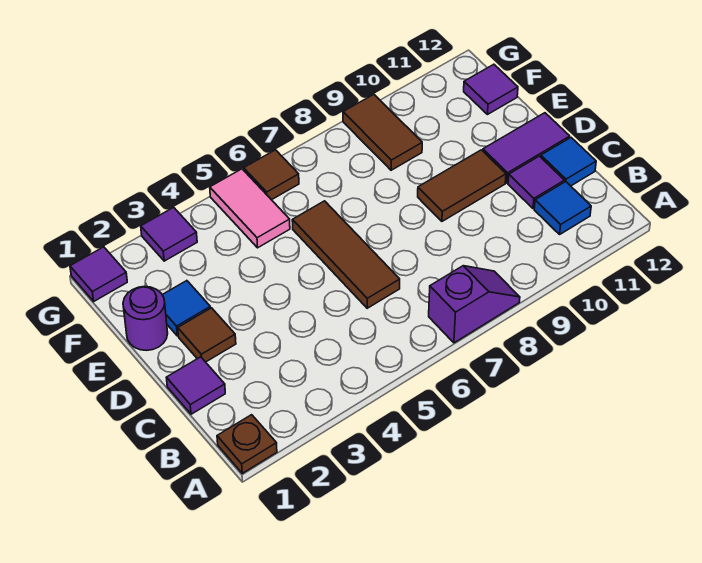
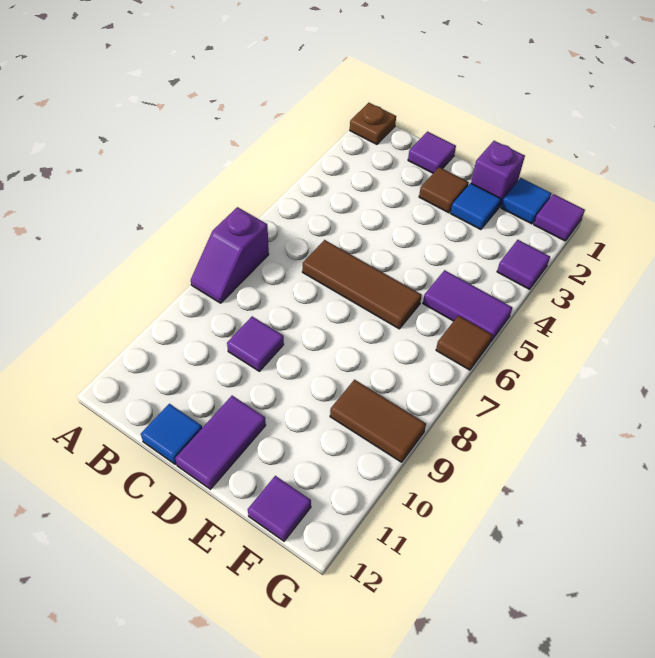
blue tile B11 level 1 -> blue tile F1 level 1
purple tile C11 level 1 -> purple tile C9 level 1
brown tile D9:D10 level 1 -> none
purple round brick E1 level 1 -> purple brick E1 level 1
pink tile F5:G5 level 1 -> purple tile F5:G5 level 1

